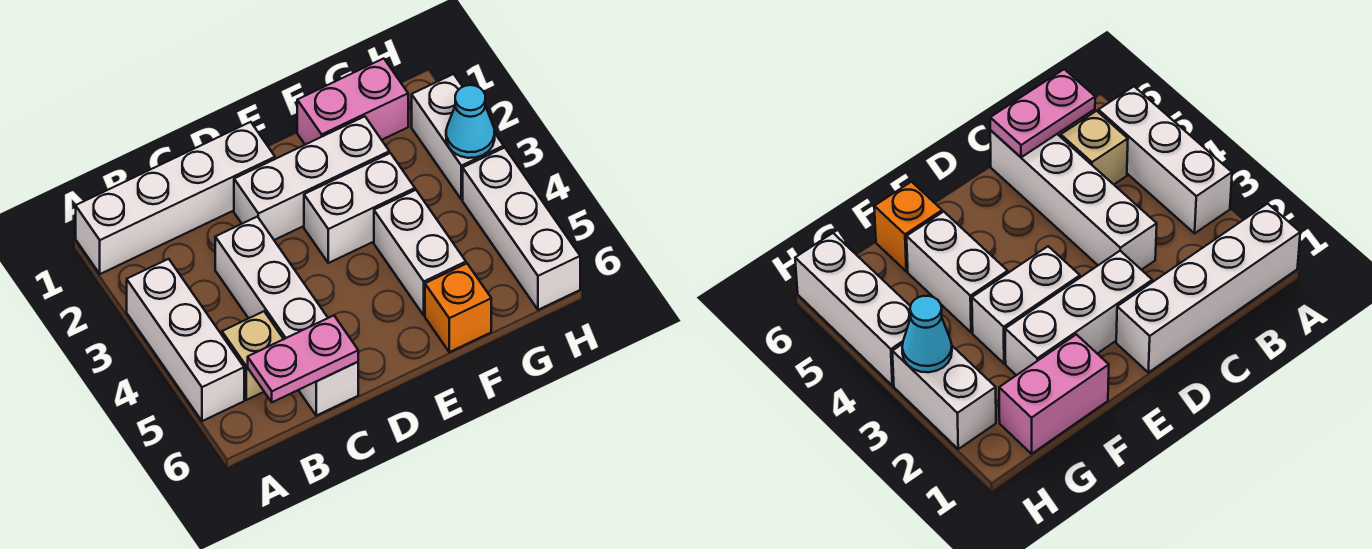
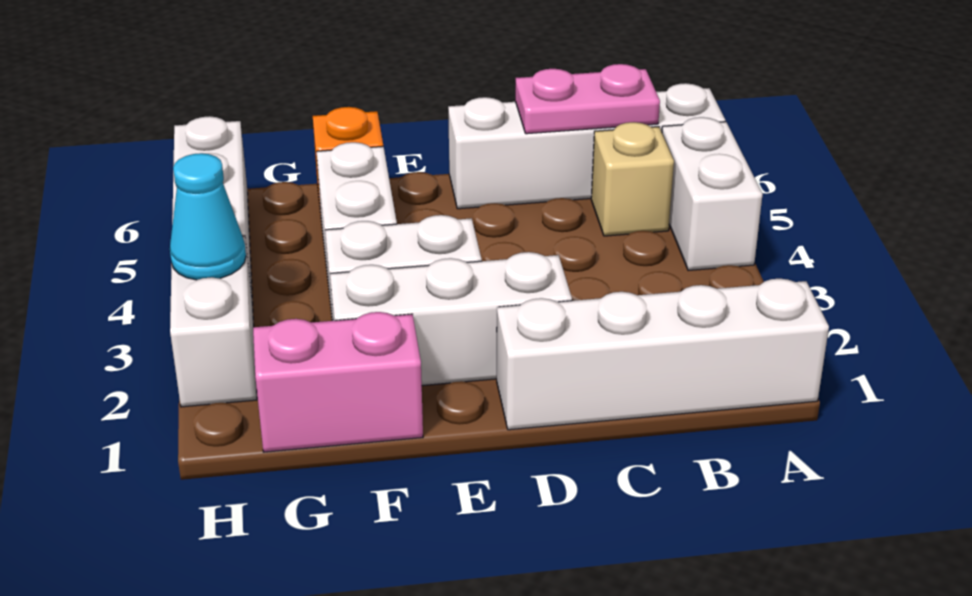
white brick A3:A5 level 1 -> white brick A4:A5 level 1
white brick C3:C6 level 1 -> white brick A6:D6 level 1

